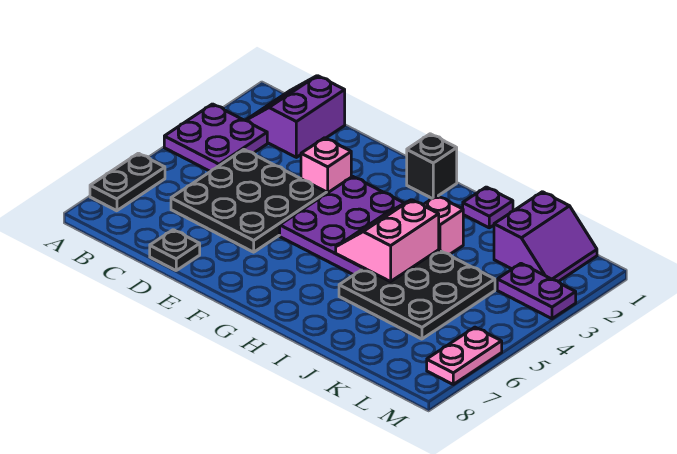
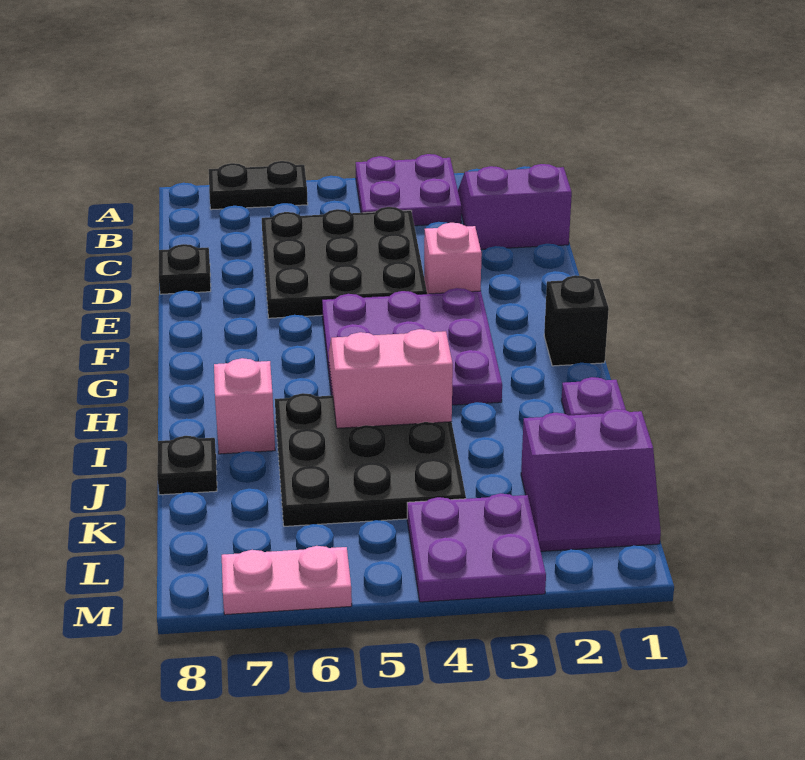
pink brick I3 level 1 -> pink brick I7 level 1
none -> black plate J8 level 1
purple plate L3:M3 level 1 -> purple plate L3:M4 level 1

